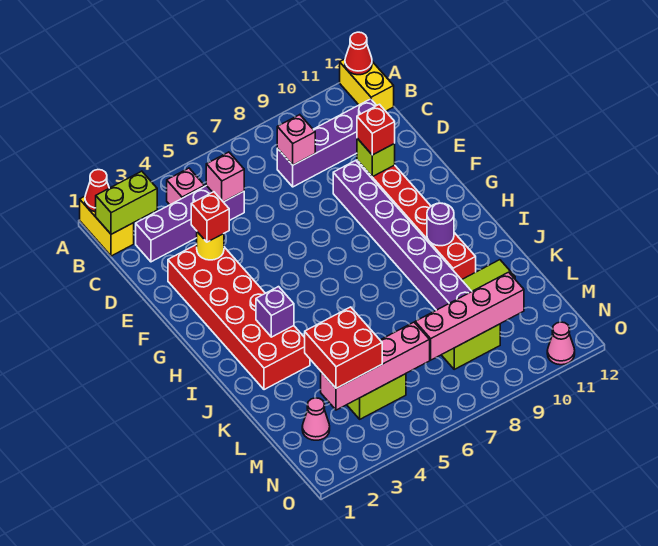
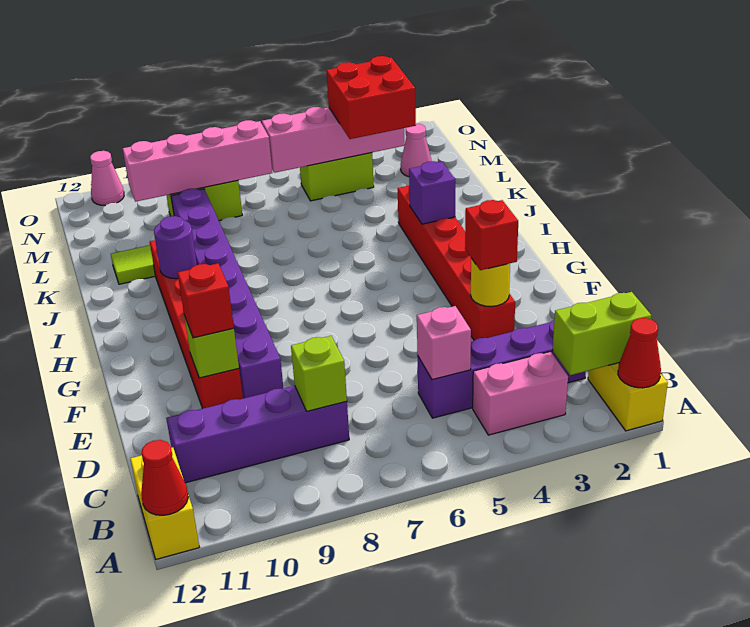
pink brick B4 level 1 -> pink brick B3:B4 level 1
pink brick C8 level 2 -> lime brick C8 level 2
red brick E2:J3 level 1 -> red brick E3:J3 level 1

